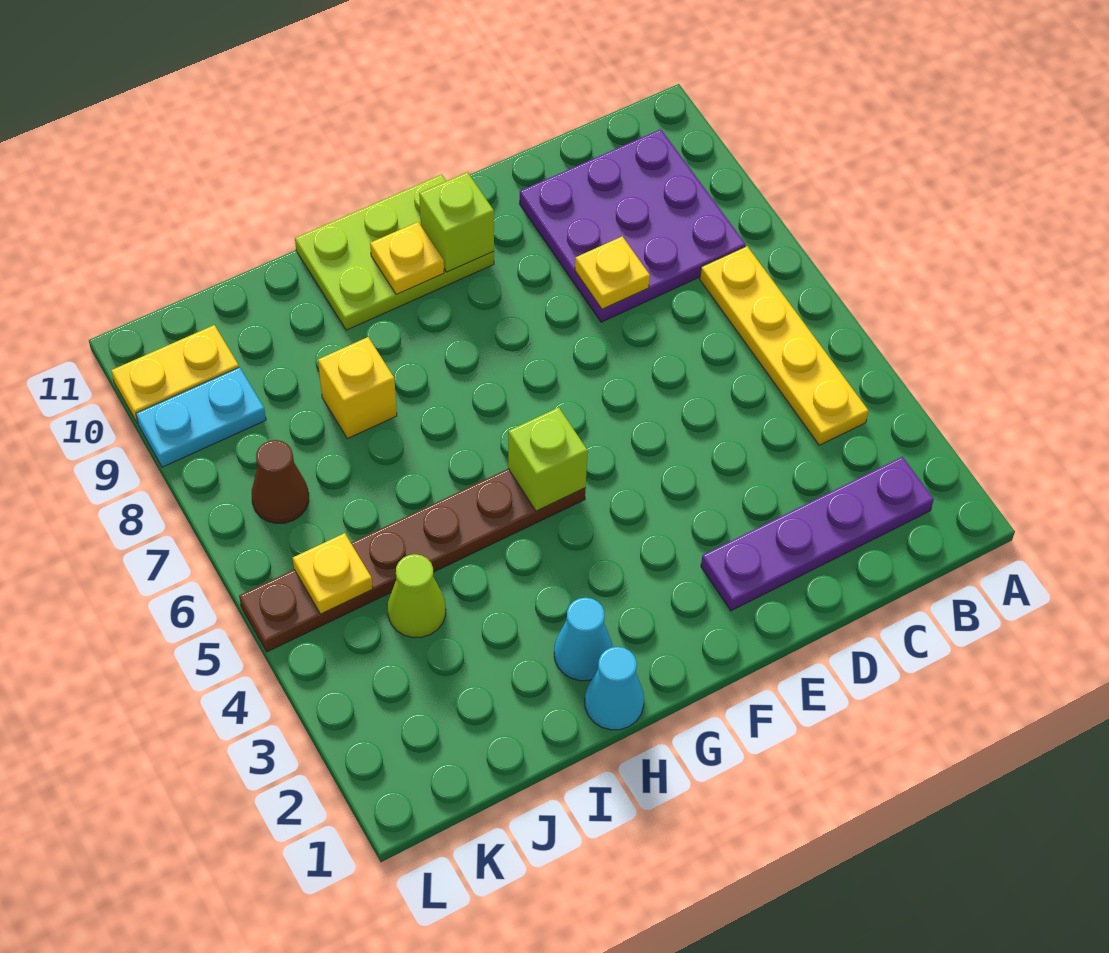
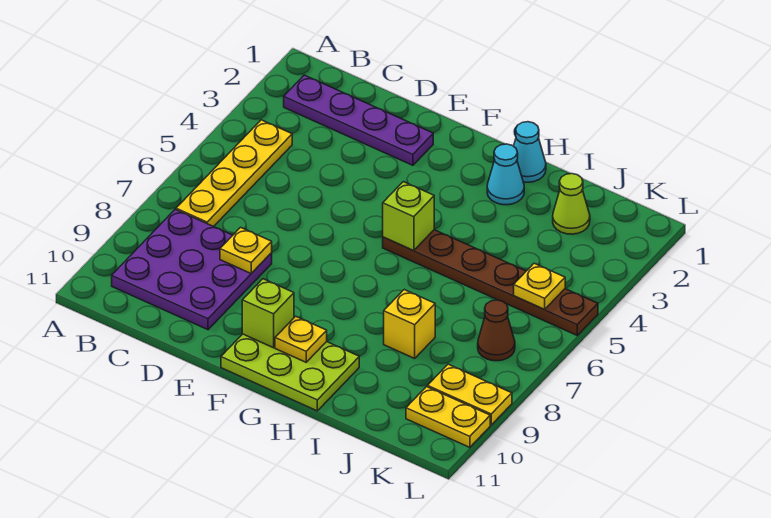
lime cone J4 level 1 -> lime cone J2 level 1
cyan plate K9:L9 level 1 -> yellow plate K9:L9 level 1

